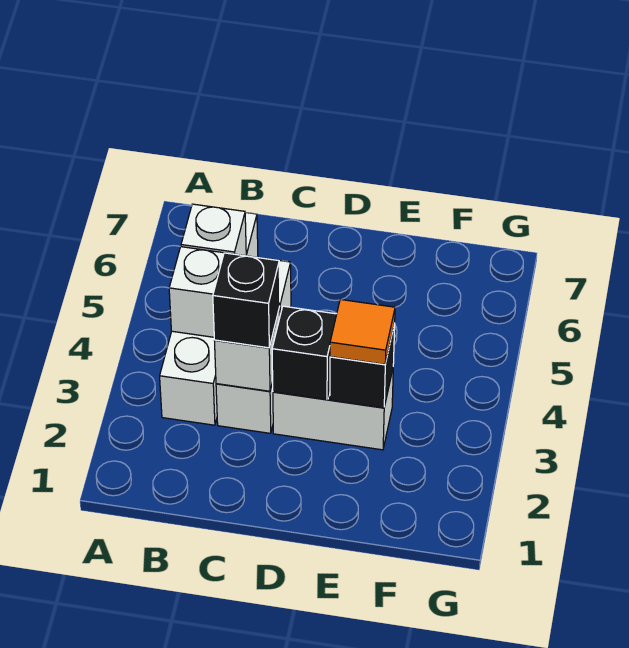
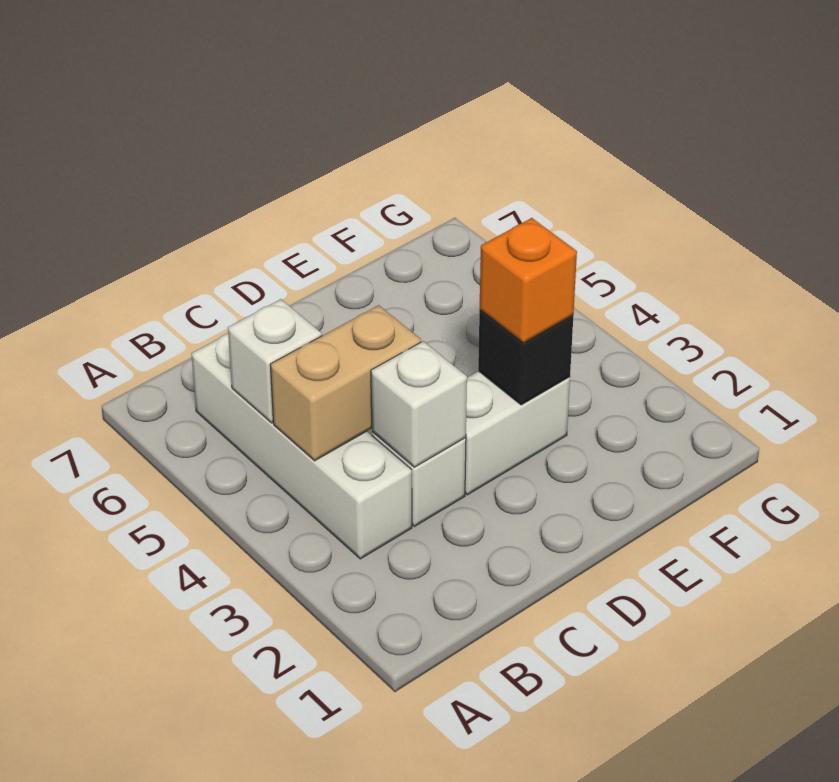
white brick B4:C4 level 2 -> tan brick B4:C4 level 2
black brick C3 level 3 -> none
black brick D3 level 2 -> none
orange tile E3 level 3 -> orange brick E3 level 3

